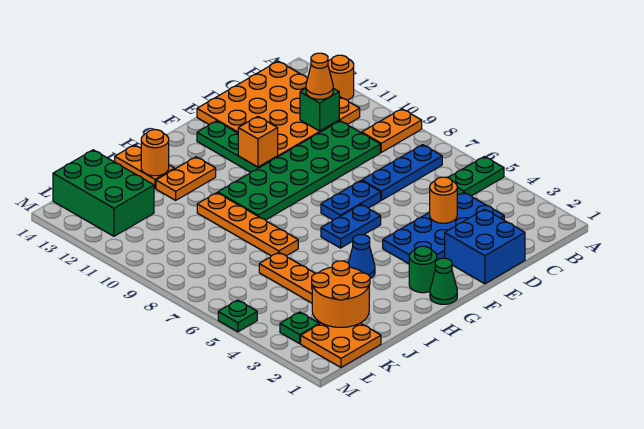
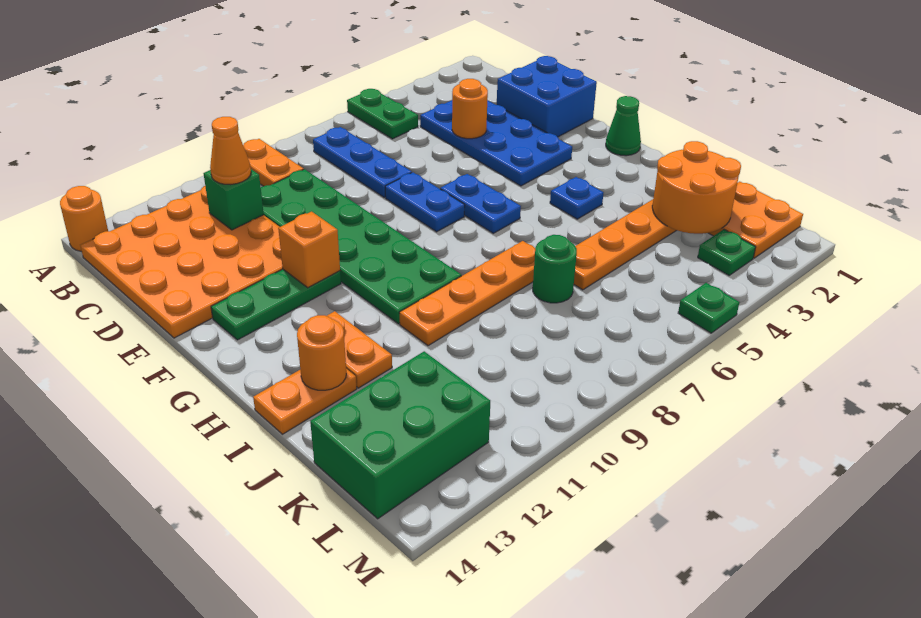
orange round brick A12 level 1 -> orange round brick A14 level 1
green round brick G2 level 1 -> green round brick J7 level 1
blue cone H4 level 1 -> blue plate H4 level 1

